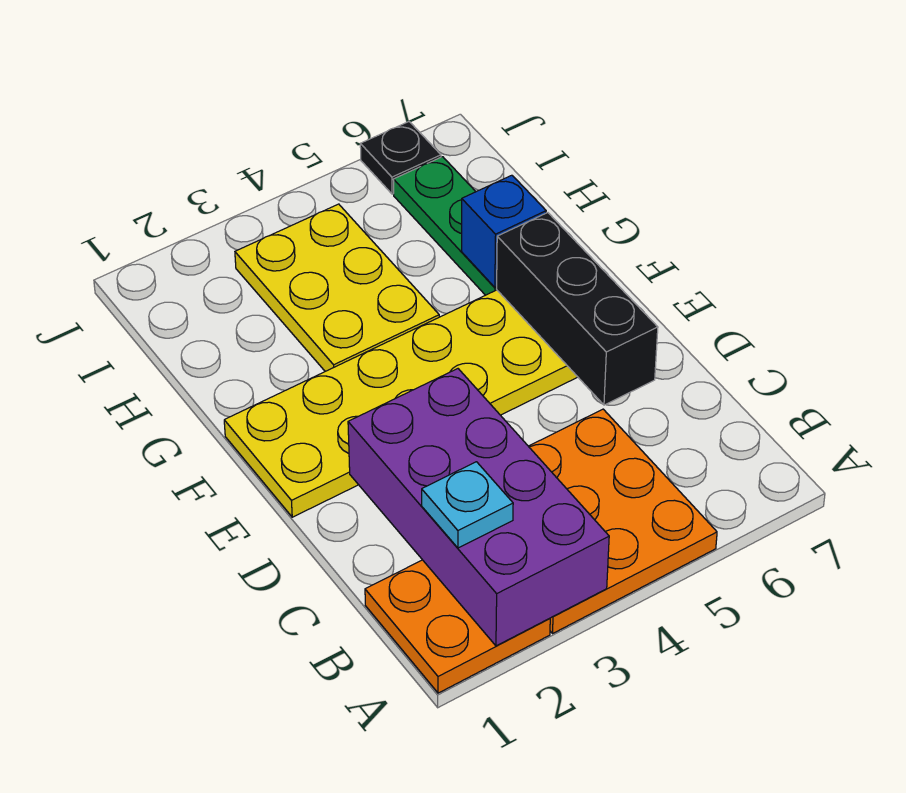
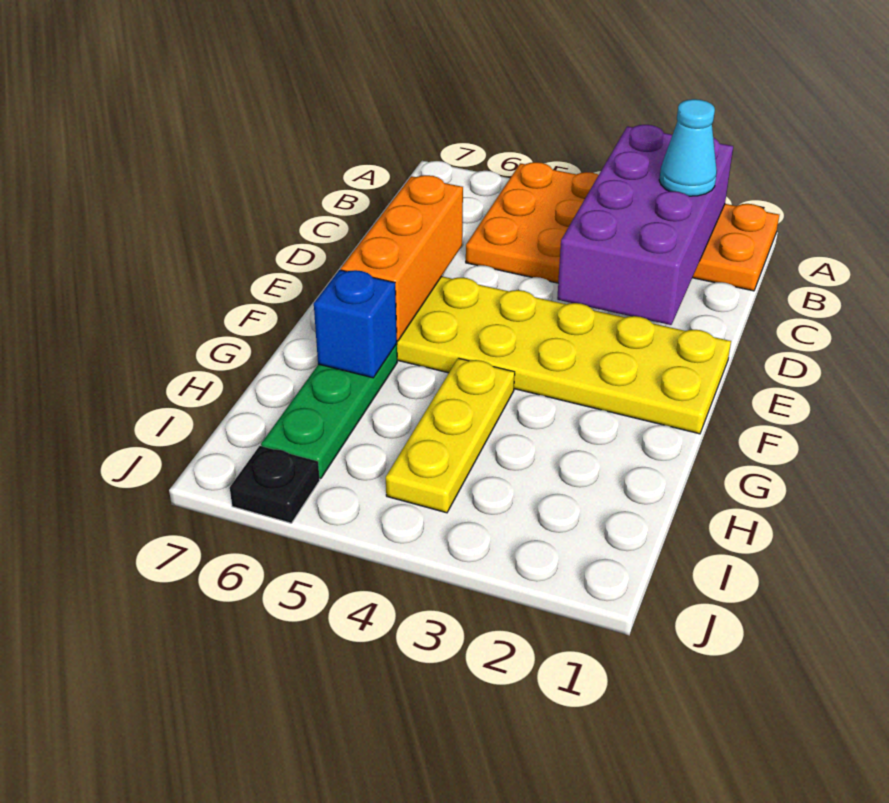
cyan plate B2 level 3 -> cyan cone B2 level 3
black brick D6:F6 level 2 -> orange brick D6:F6 level 2
yellow plate G3:I4 level 1 -> yellow plate G4:I4 level 1

